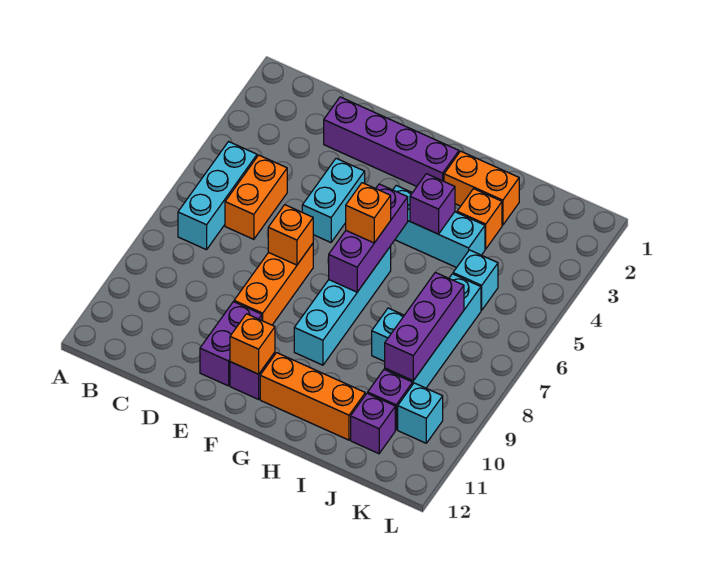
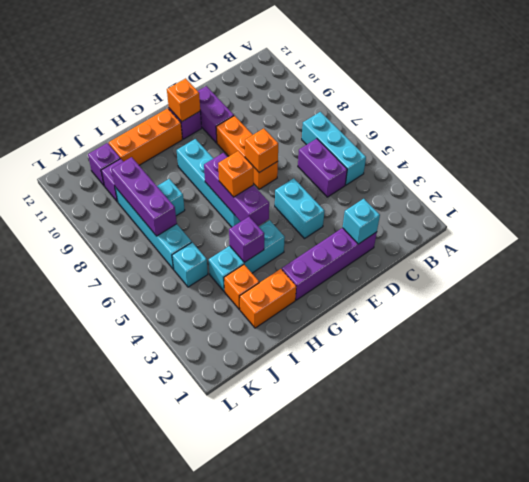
orange brick C5:C6 level 1 -> purple brick C5:C6 level 1
cyan brick K10 level 1 -> cyan brick D2 level 2

